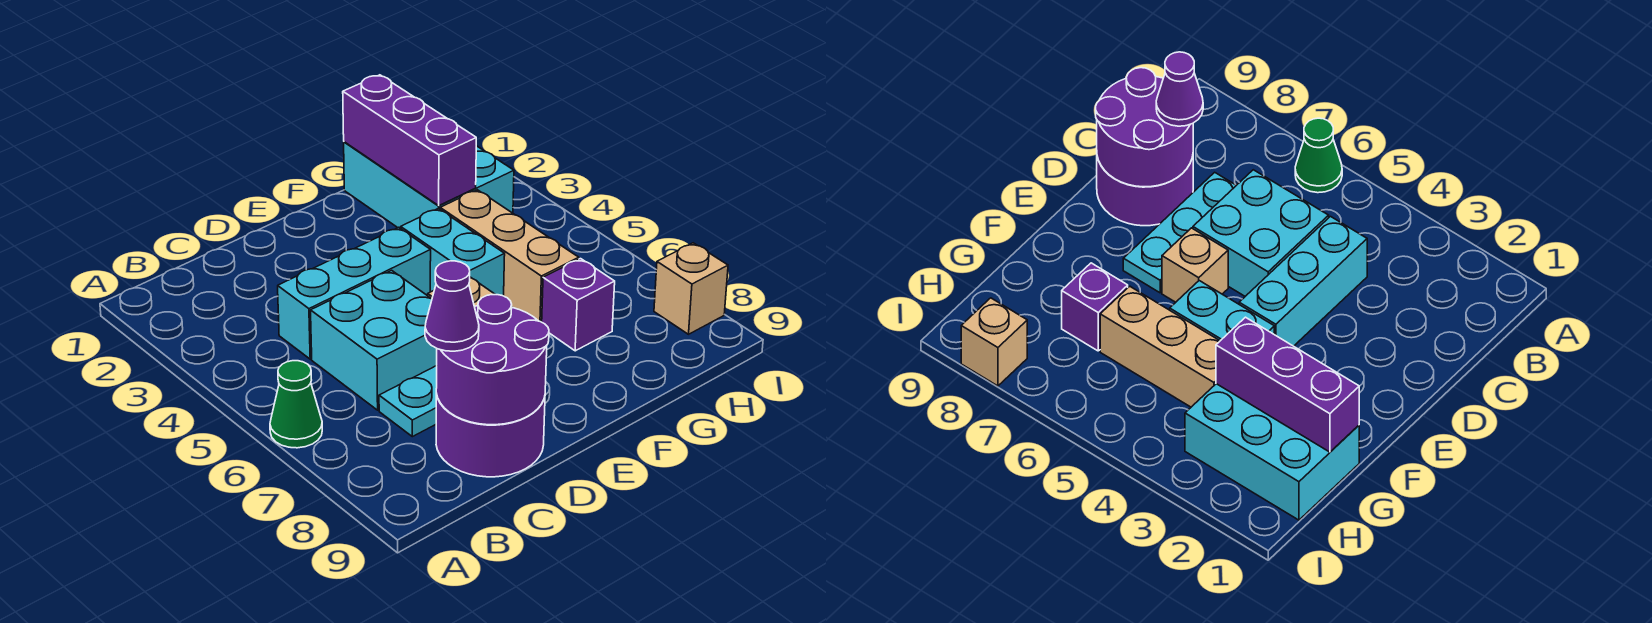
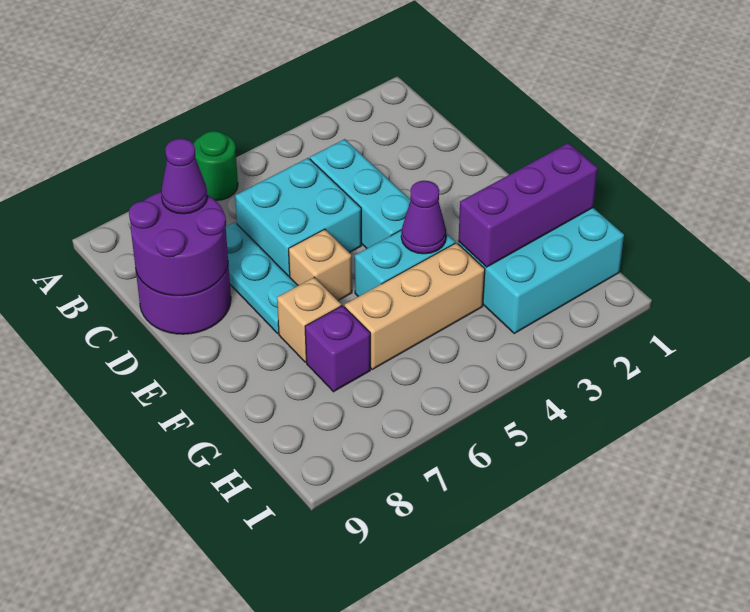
green cone A6 level 1 -> green round brick A6 level 1
none -> purple cone F4 level 2
tan brick I8 level 1 -> tan brick F7 level 1

